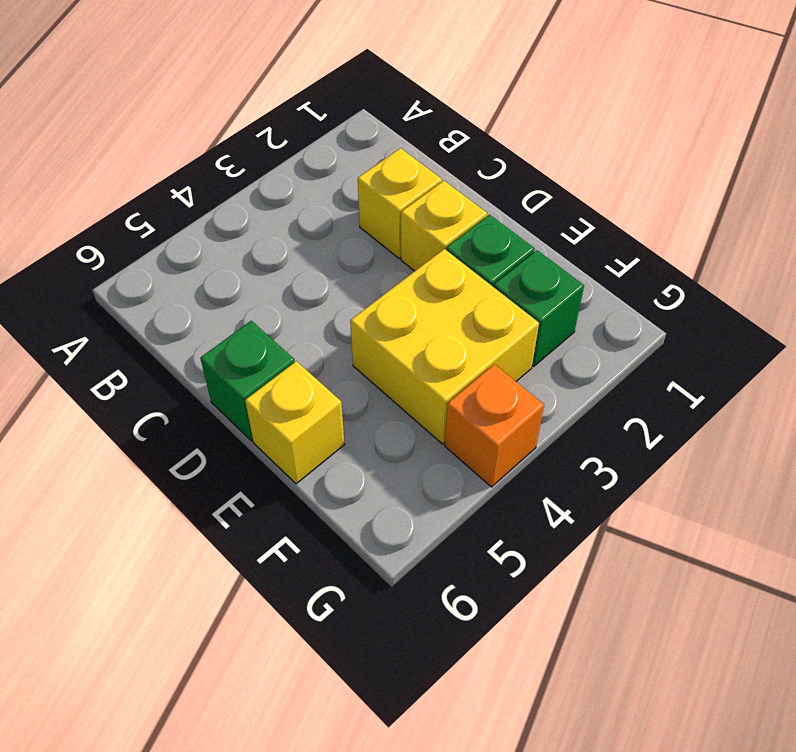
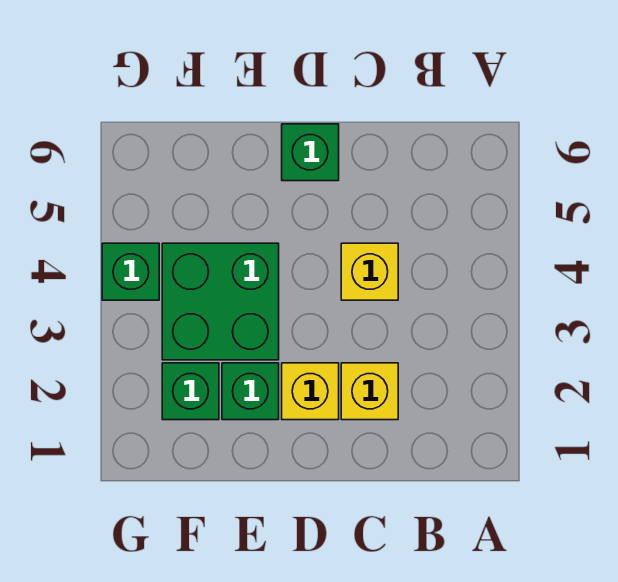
yellow brick E3:F4 level 1 -> green brick E3:F4 level 1
yellow brick E6 level 1 -> yellow brick C4 level 1
orange brick G4 level 1 -> green brick G4 level 1

